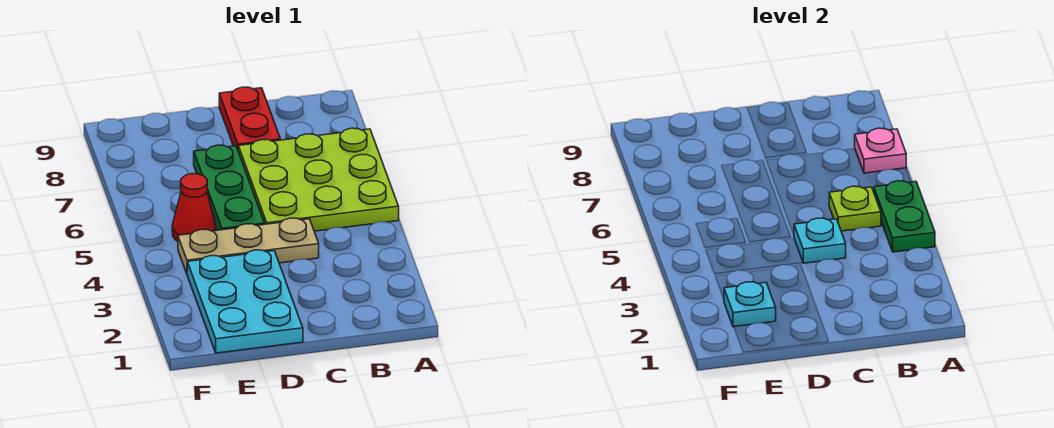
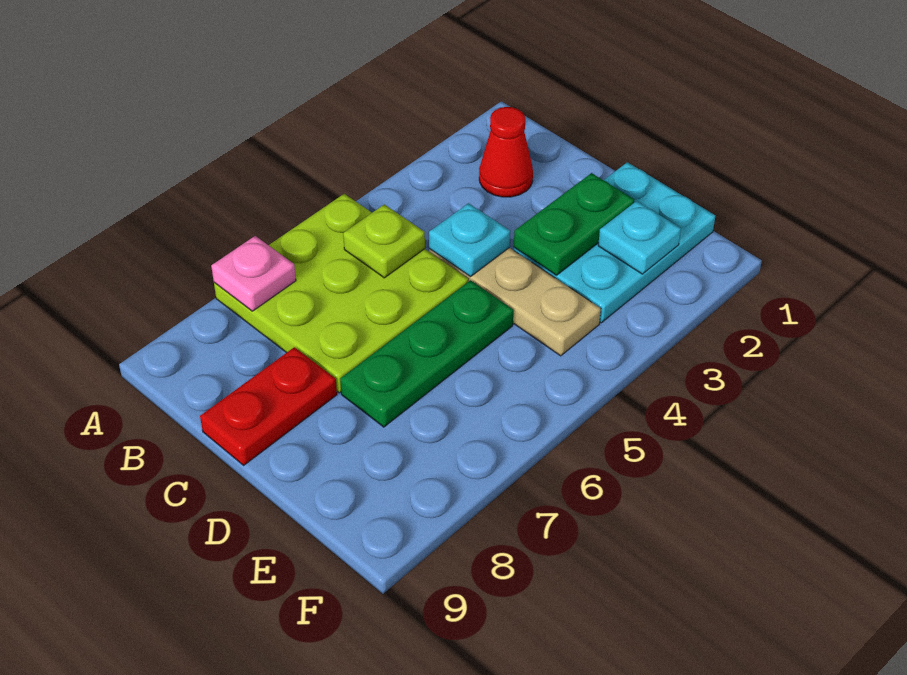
green plate A4:A5 level 2 -> green plate D2:D3 level 2
red cone E5 level 1 -> red cone B2 level 1

